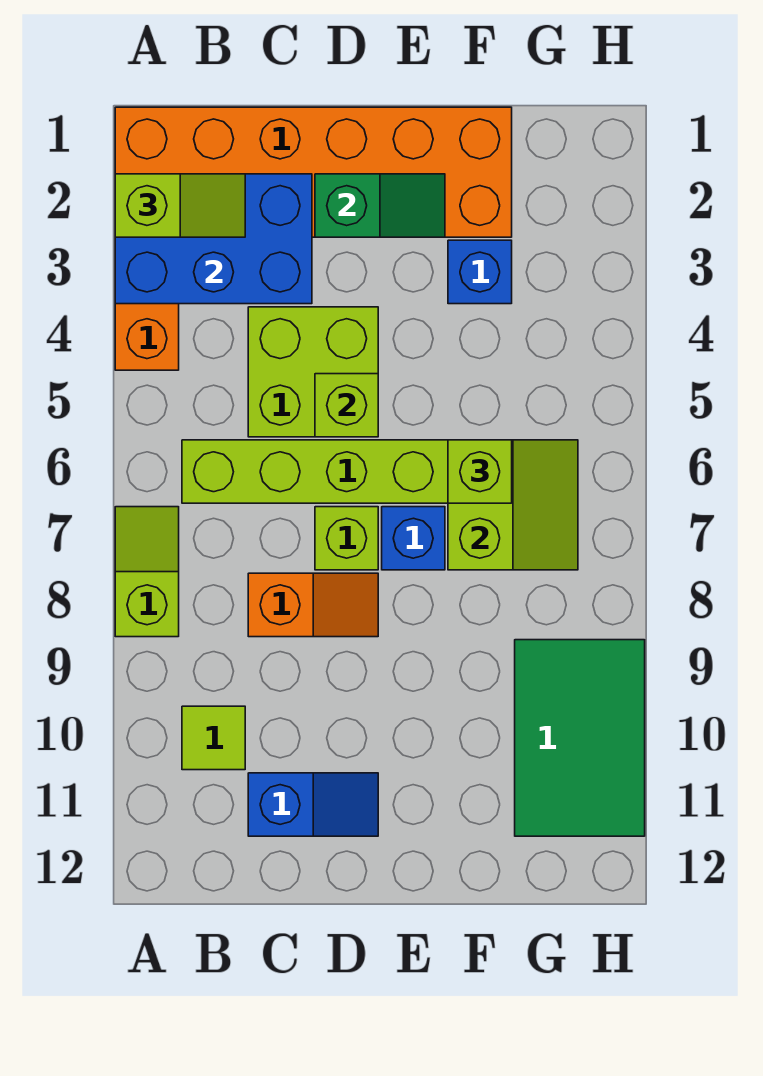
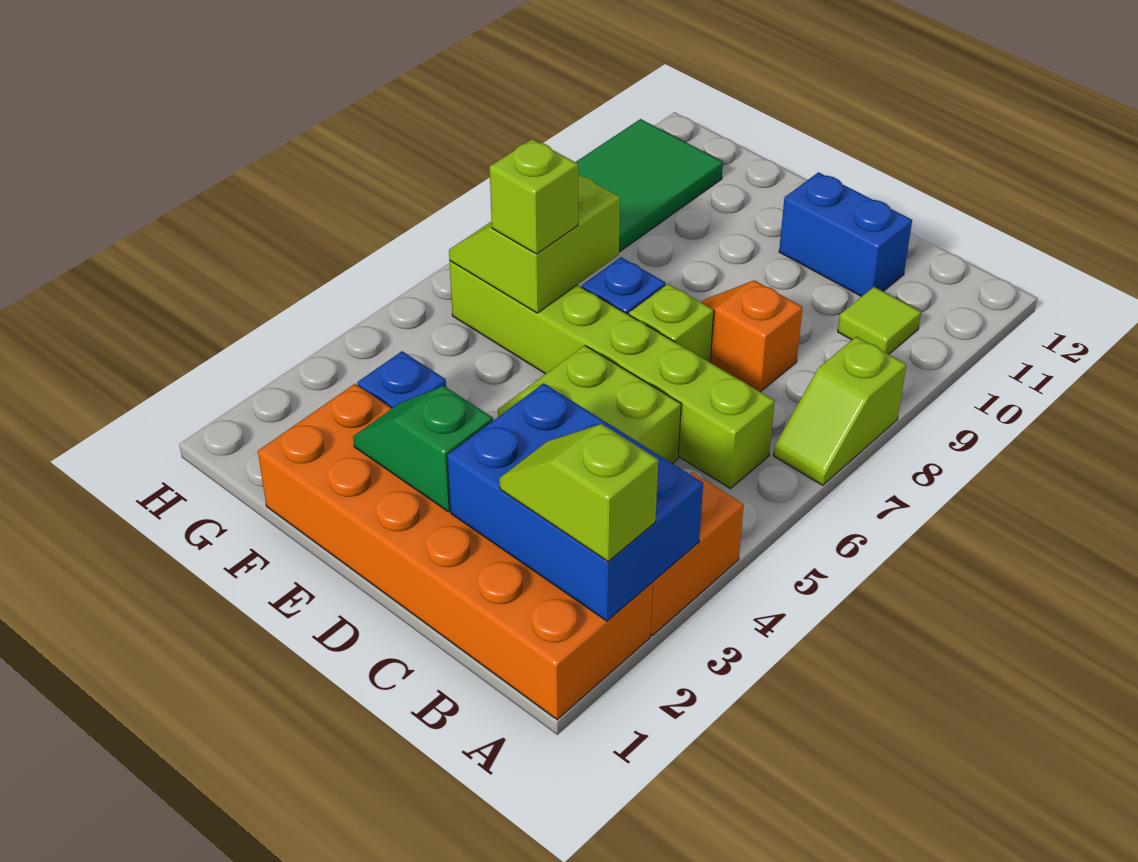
blue slope C11:D11 level 1 top C -> blue brick C11:D11 level 1
lime brick D5 level 2 -> none

